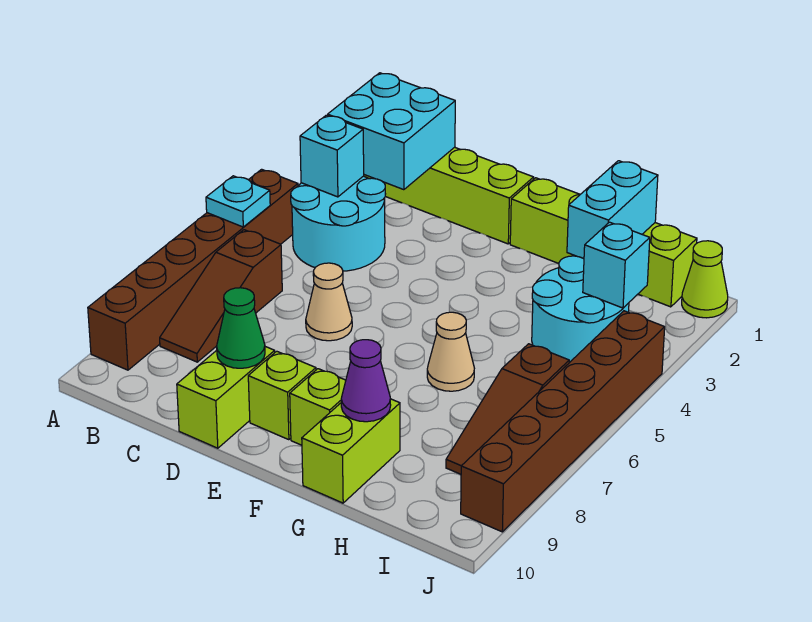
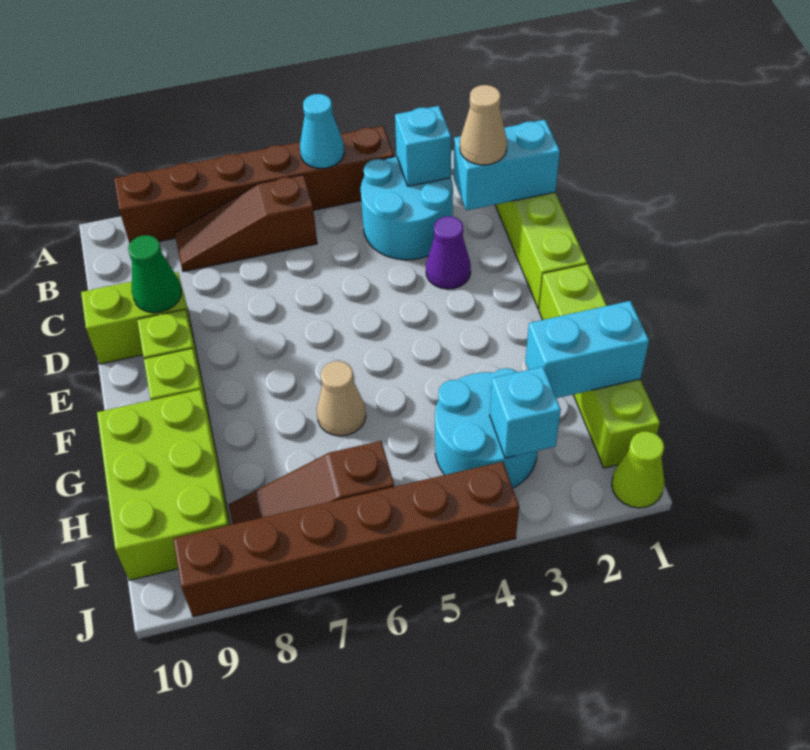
cyan plate A5 level 2 -> cyan cone A5 level 2
cyan brick B1:C2 level 2 -> cyan brick C1:C2 level 2
tan cone D6 level 1 -> tan cone C2 level 3
lime brick G9:G10 level 1 -> lime brick G9:I10 level 1
purple cone G9 level 2 -> purple cone D3 level 1

